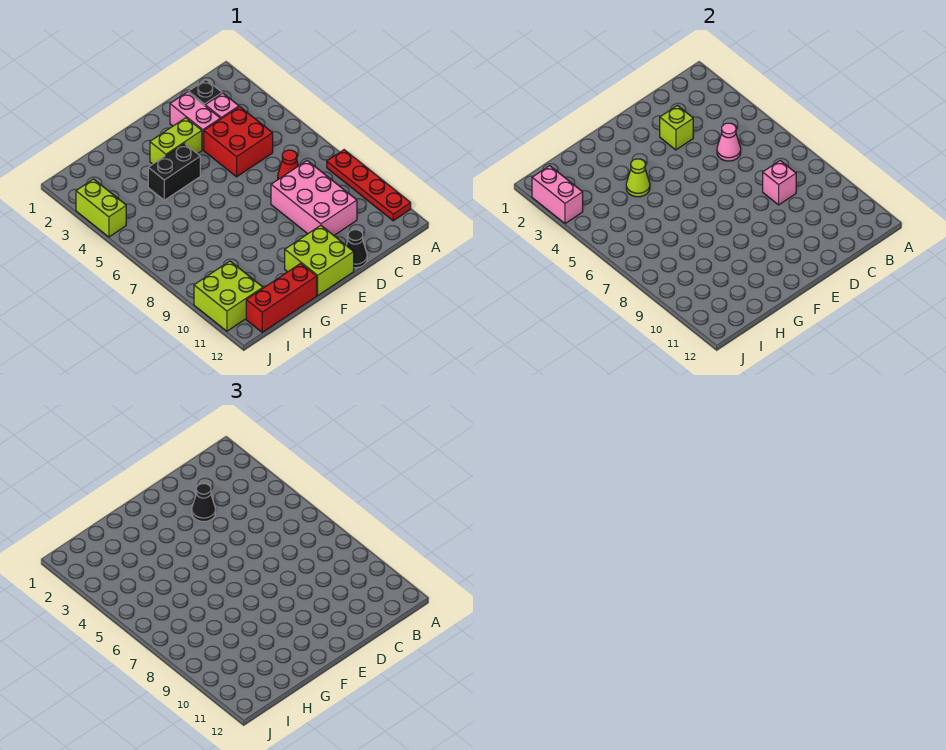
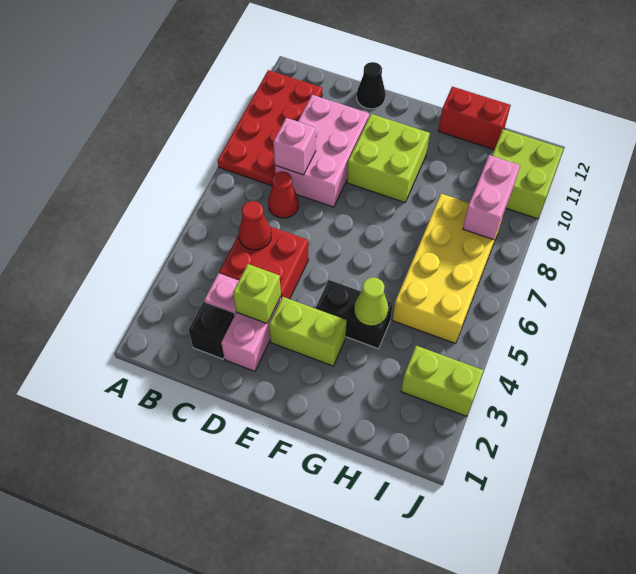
red plate A8:A11 level 1 -> red plate A8:B11 level 1
pink cone C5 level 2 -> red cone C5 level 2
black cone D3 level 3 -> none
lime brick E11:F12 level 1 -> lime brick E9:F10 level 1
red brick G12:I12 level 1 -> red brick G12:H12 level 1
none -> yellow brick H5:I8 level 1
pink brick J2:J3 level 2 -> pink brick I8:I9 level 2
lime brick J3:J4 level 1 -> lime brick I3:J3 level 1

